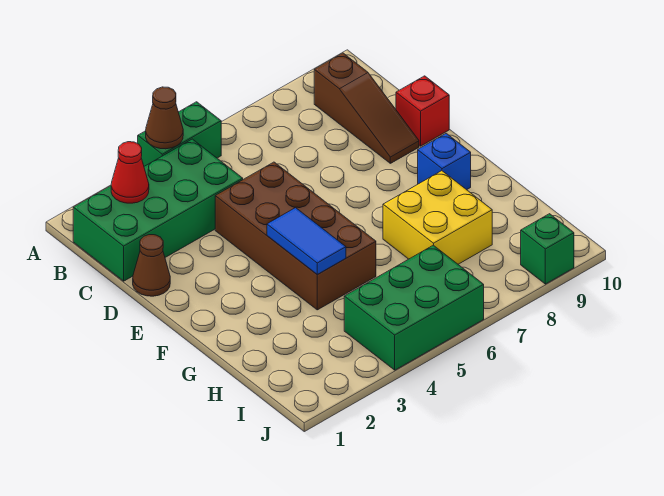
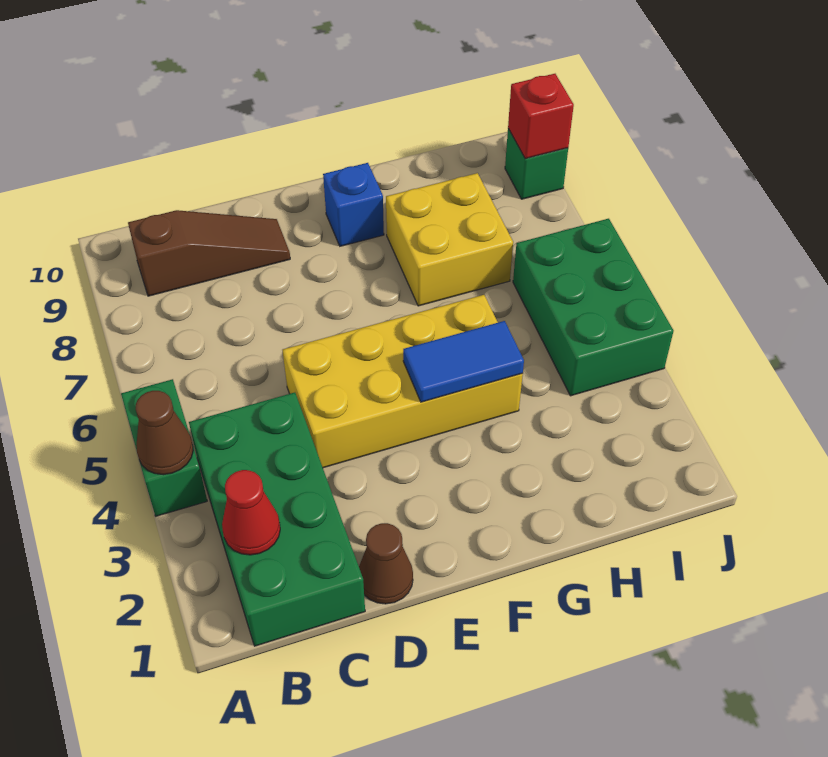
brown brick D4:G5 level 1 -> yellow brick D4:G5 level 1
red brick D10 level 1 -> red brick J9 level 2

